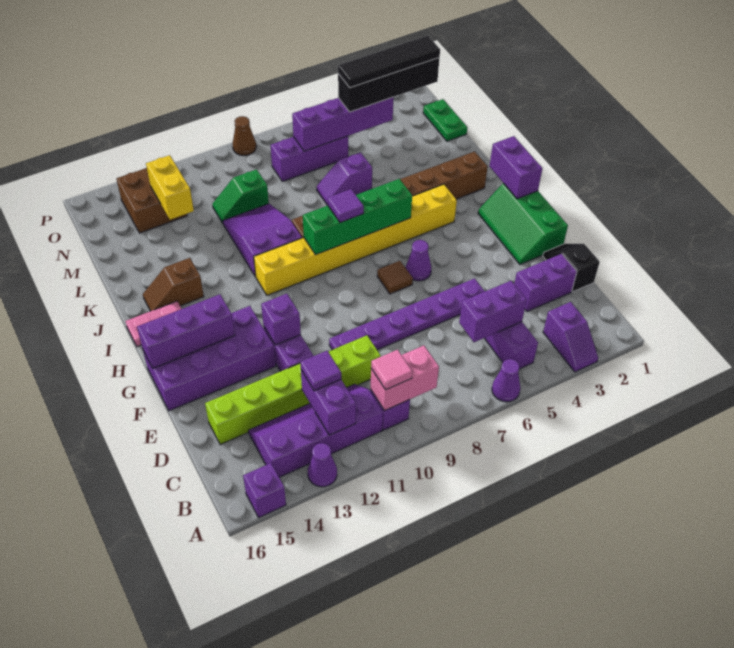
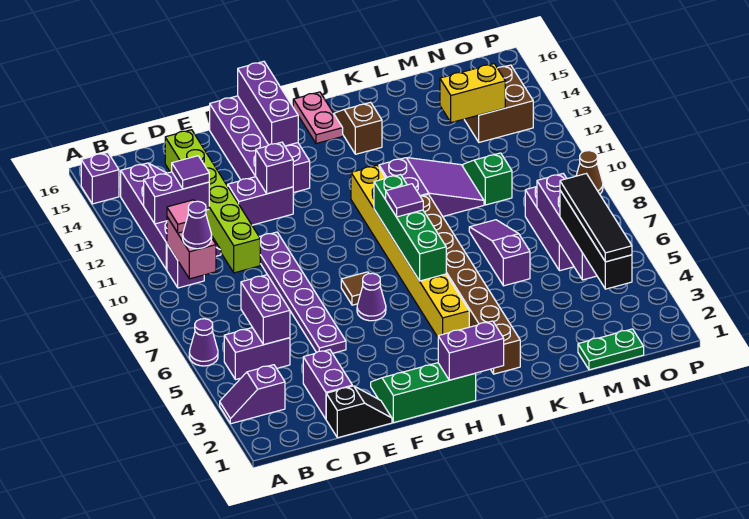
purple cone A13 level 1 -> purple cone B9 level 3
purple slope L6:L7 level 1 top 6 -> purple slope L6:L8 level 1 top 6

